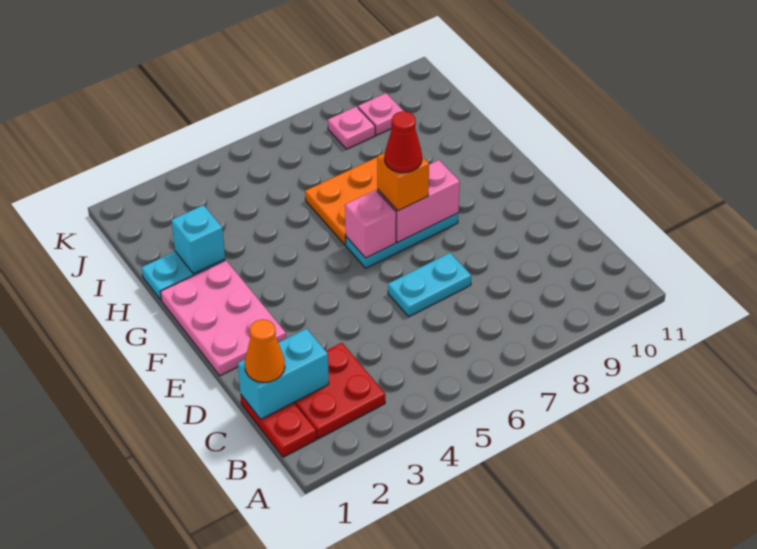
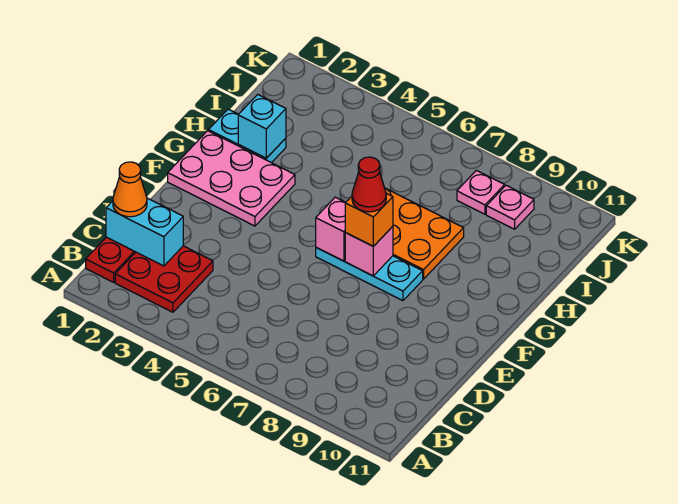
cyan plate D6:D7 level 1 -> none
pink plate E1:G2 level 1 -> pink plate F1:G3 level 1
pink brick F7:F8 level 2 -> pink brick F7 level 2

